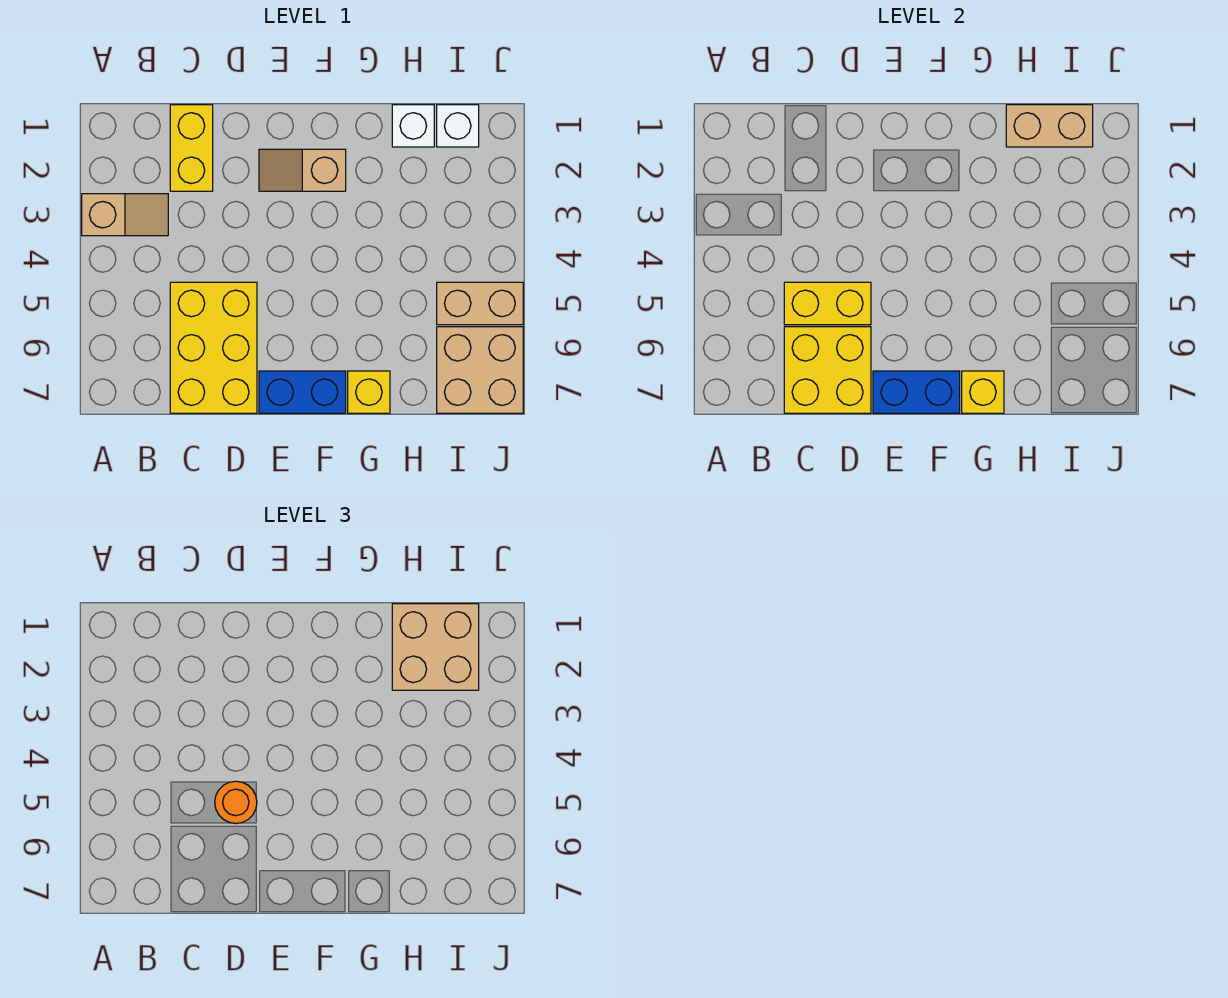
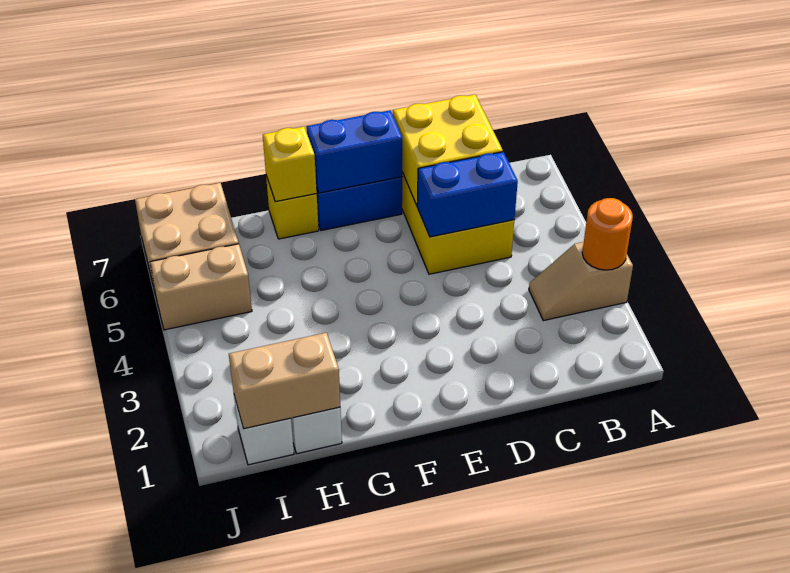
yellow brick C1:C2 level 1 -> none
yellow brick C5:D5 level 2 -> blue brick C5:D5 level 2
orange round brick D5 level 3 -> orange round brick A3 level 2
tan slope E2:F2 level 1 top F -> none
tan brick H1:I2 level 3 -> none

